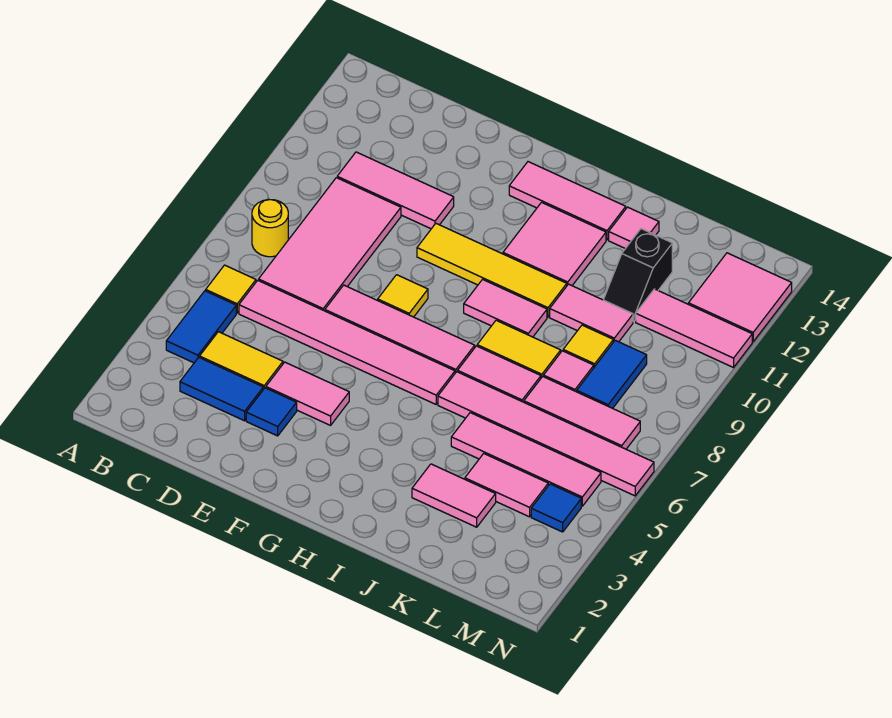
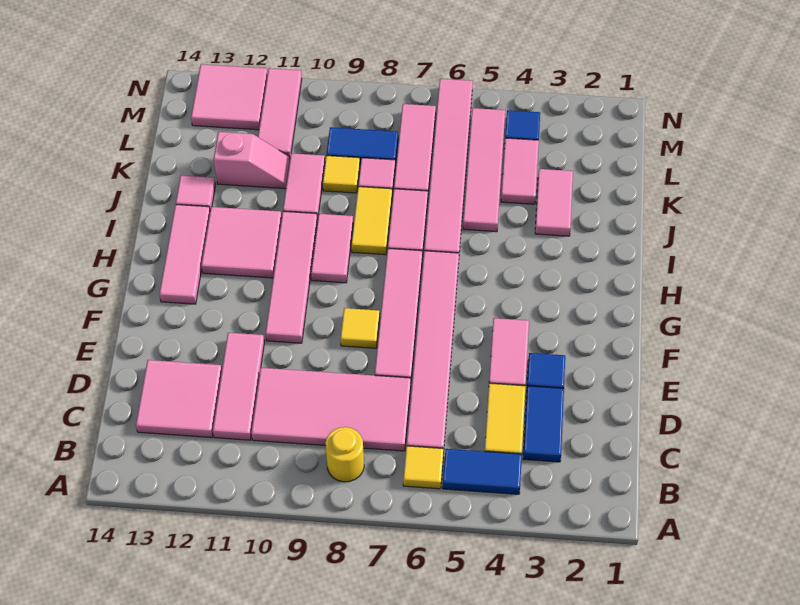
none -> pink tile C12:D13 level 1
yellow tile F10:I10 level 1 -> pink tile F10:I10 level 1
black slope K11:K12 level 1 top 12 -> pink slope K11:K12 level 1 top 12

